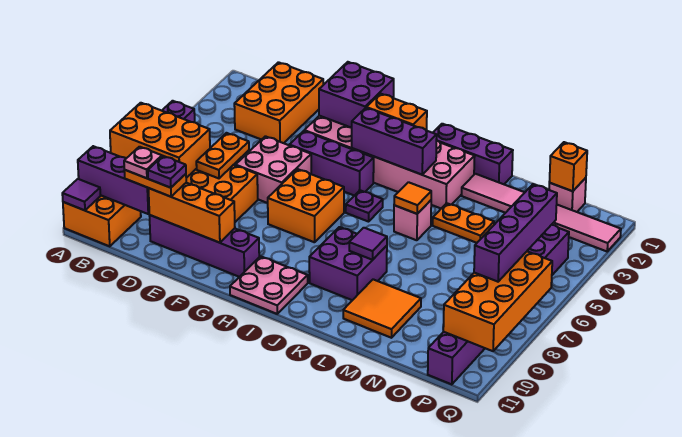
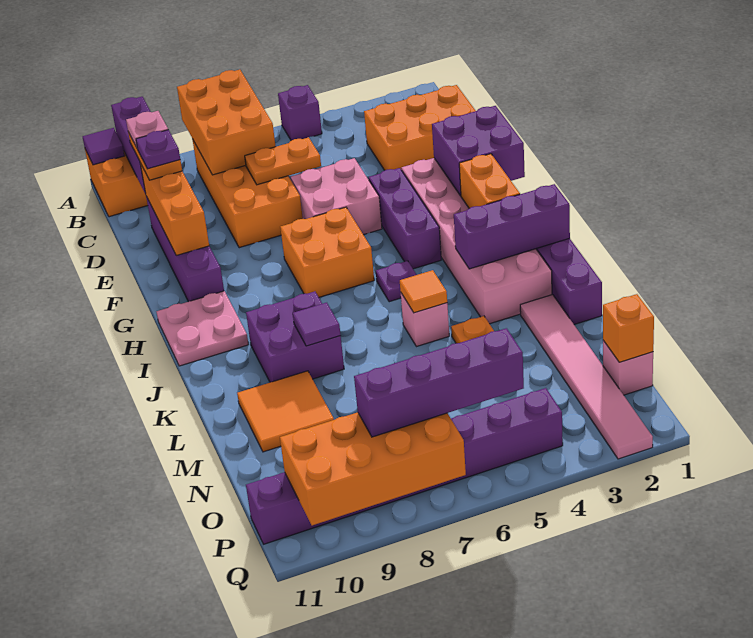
purple brick H3:J3 level 2 -> purple brick J1:J3 level 2

